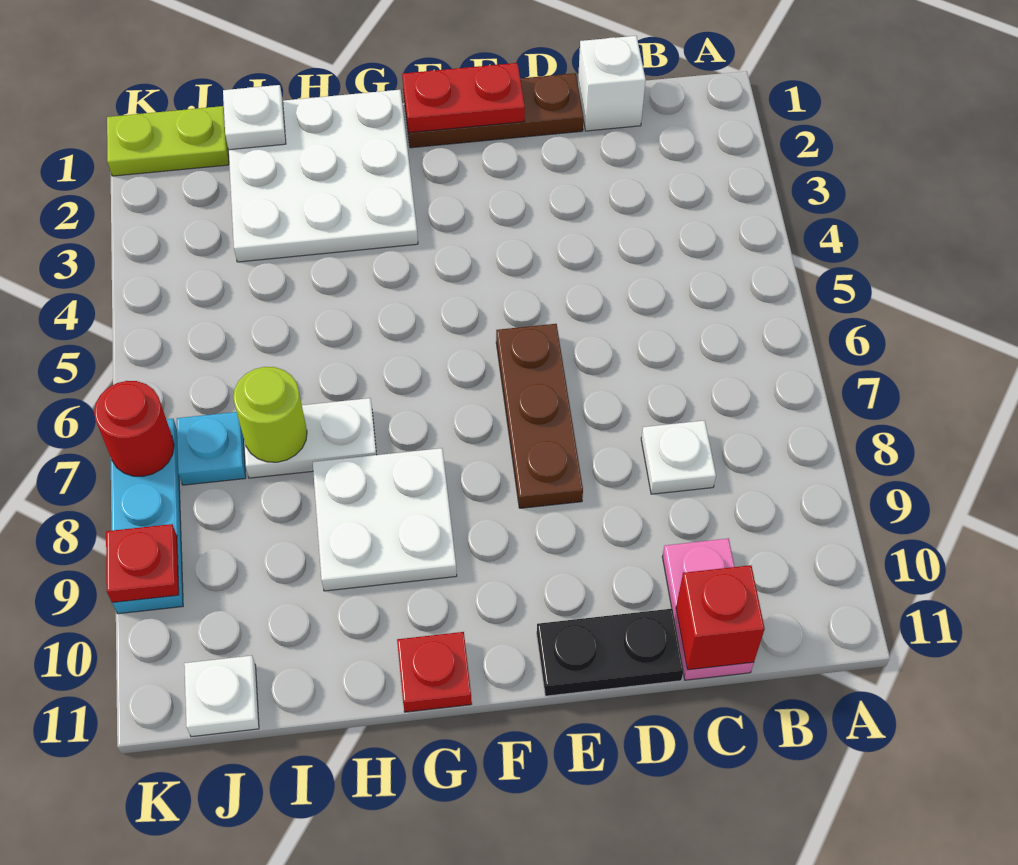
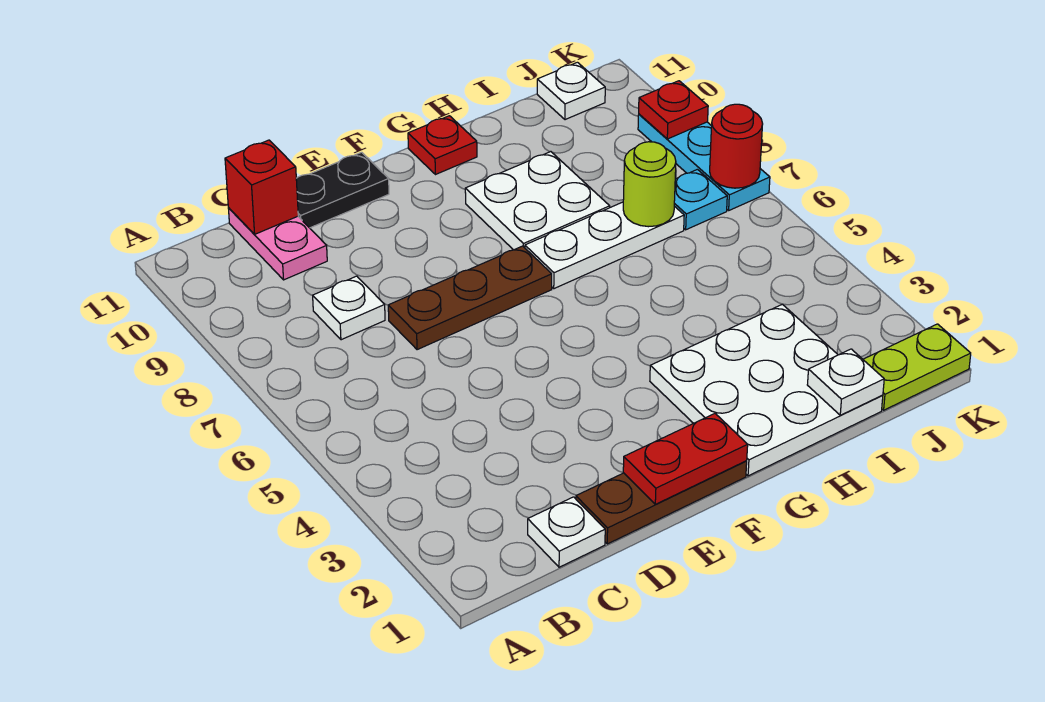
white brick C1 level 1 -> white plate C1 level 1
brown plate E6:E8 level 1 -> brown plate D7:F7 level 1
white plate H7:I7 level 1 -> white plate G7:I7 level 1

